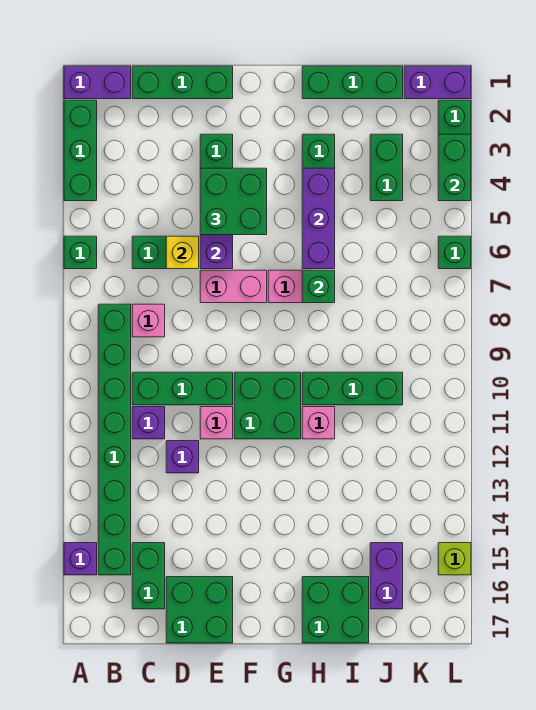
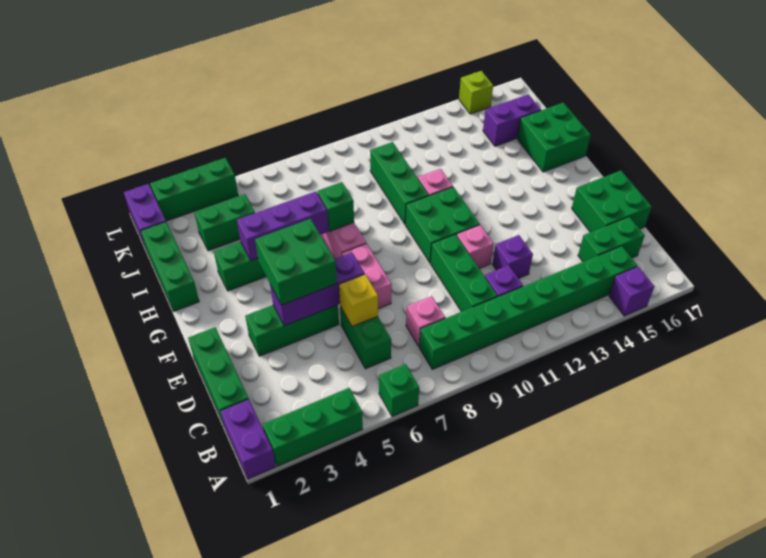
green brick L3:L4 level 2 -> none
green brick L6 level 1 -> none

